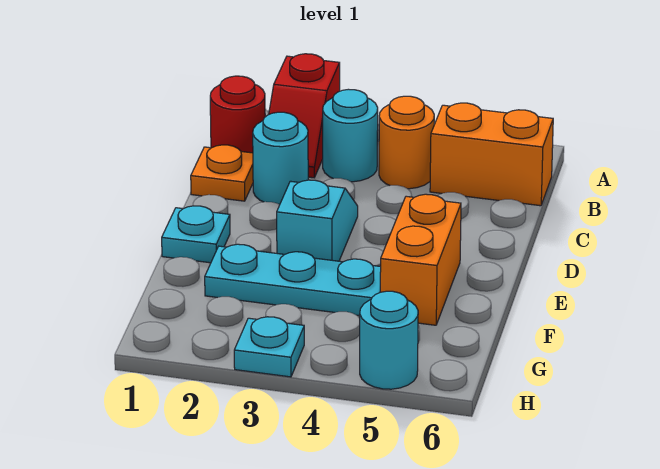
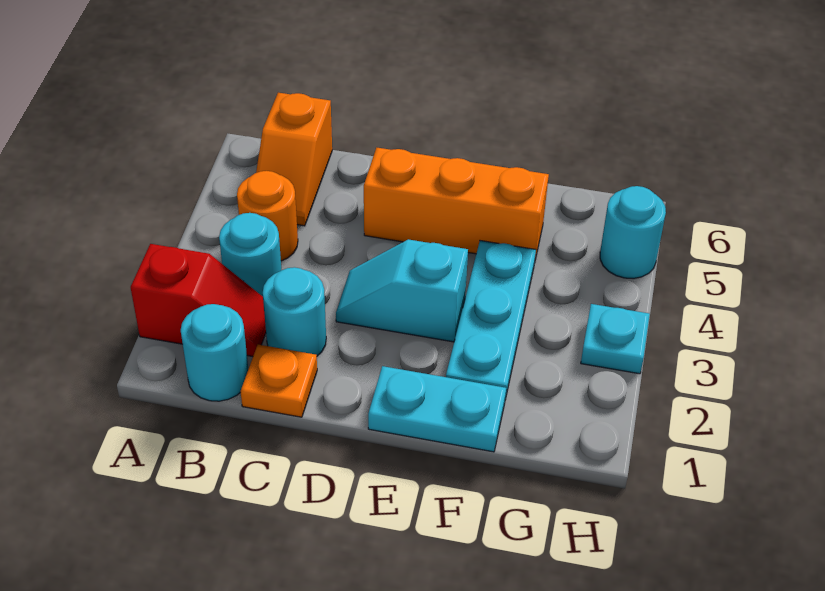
red round brick B1 level 1 -> cyan round brick B1 level 1
orange brick B5:B6 level 1 -> orange slope B5:B6 level 1 top 6
cyan plate E1 level 1 -> cyan plate E1:F1 level 1
orange brick E5:F5 level 1 -> orange brick D5:F5 level 1

